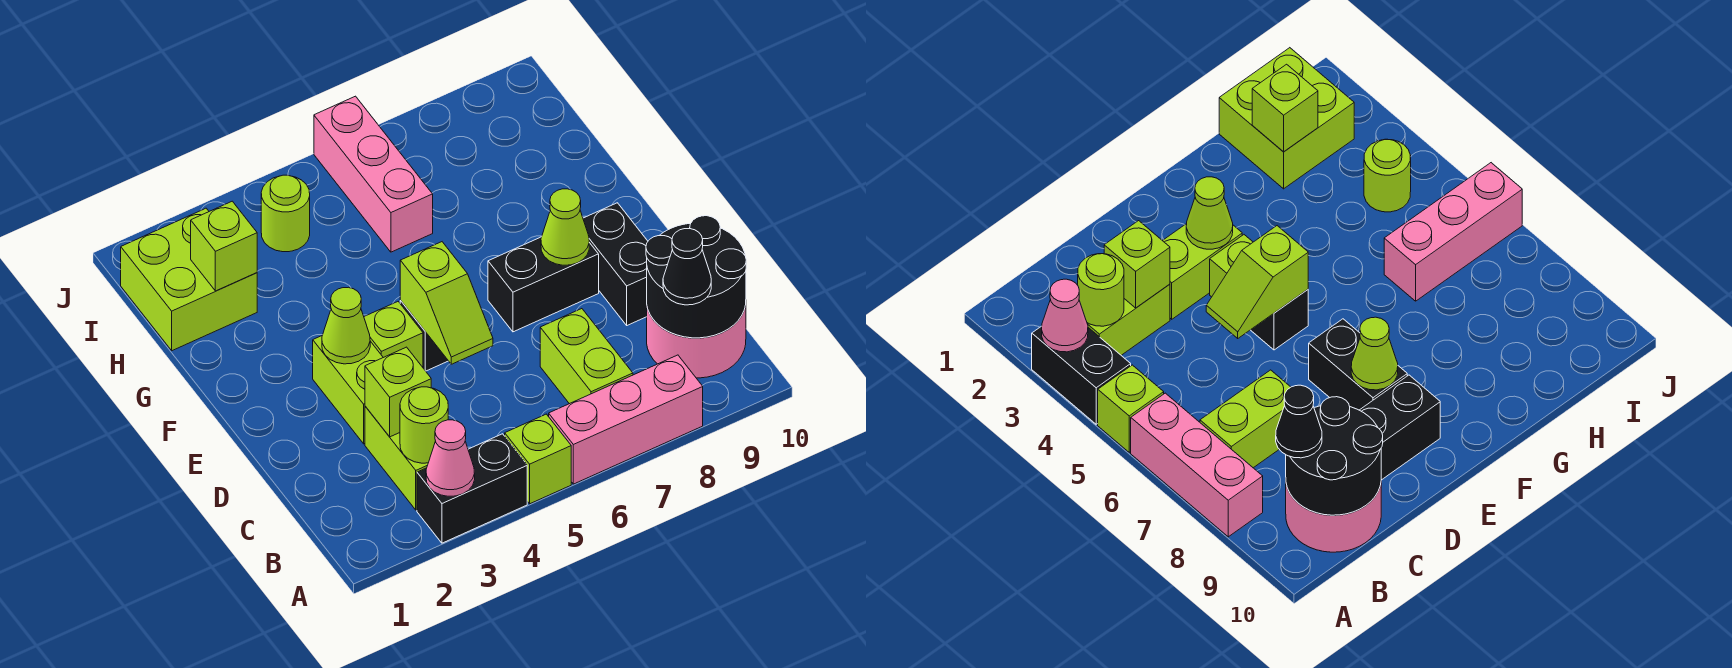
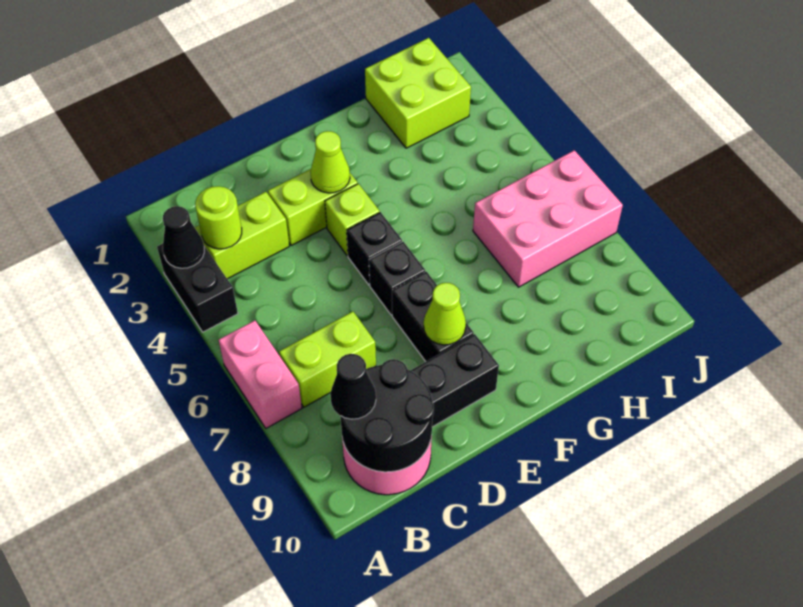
pink cone A3 level 2 -> black cone A3 level 2
lime brick A5 level 1 -> none
pink brick A6:A8 level 1 -> pink brick A6:A7 level 1
lime brick C3 level 2 -> none
lime slope D5:E5 level 2 top E -> none
none -> black brick E6 level 1
lime brick H2 level 2 -> none
pink brick H6:J6 level 1 -> pink brick H6:J7 level 1
lime round brick I4 level 1 -> none

